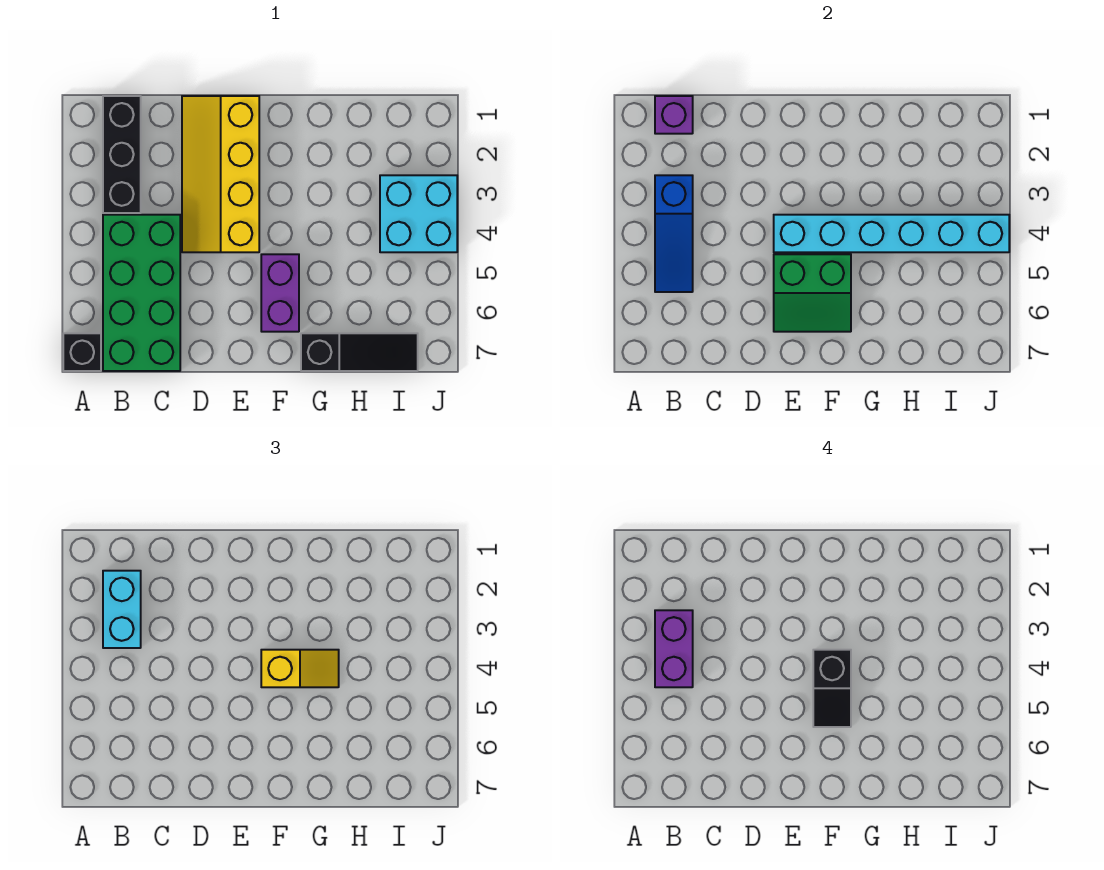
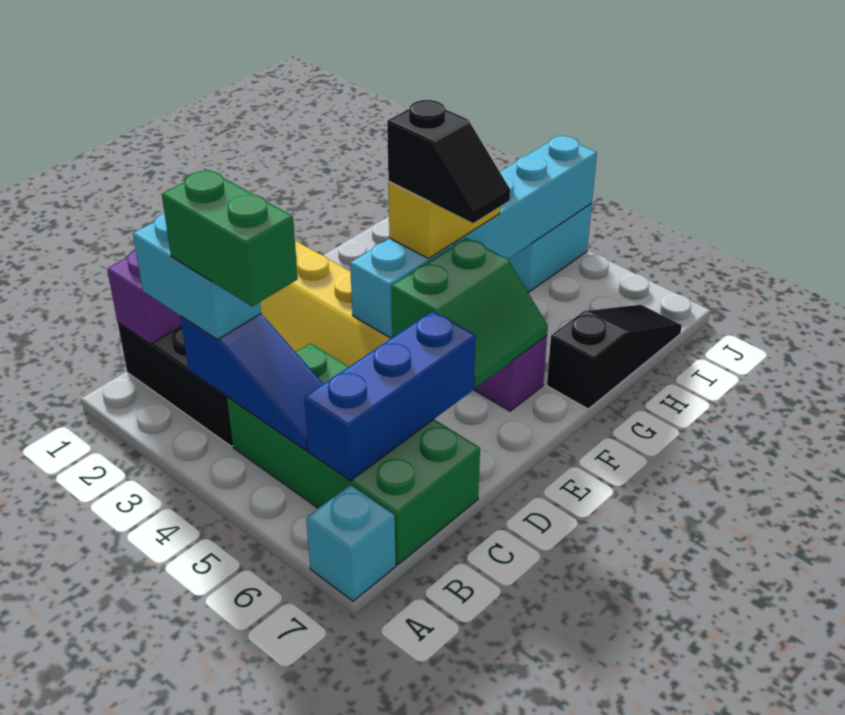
black brick A7 level 1 -> cyan brick A7 level 1
purple brick B3:B4 level 4 -> green brick B3:B4 level 4
none -> blue brick B6:D6 level 2

